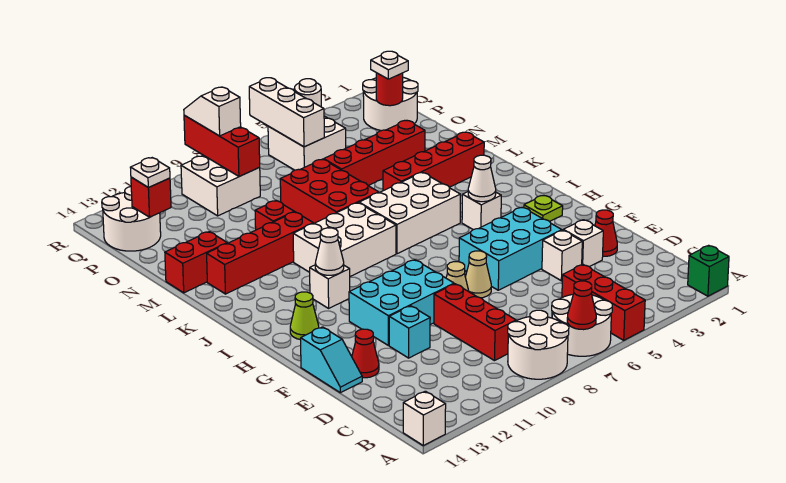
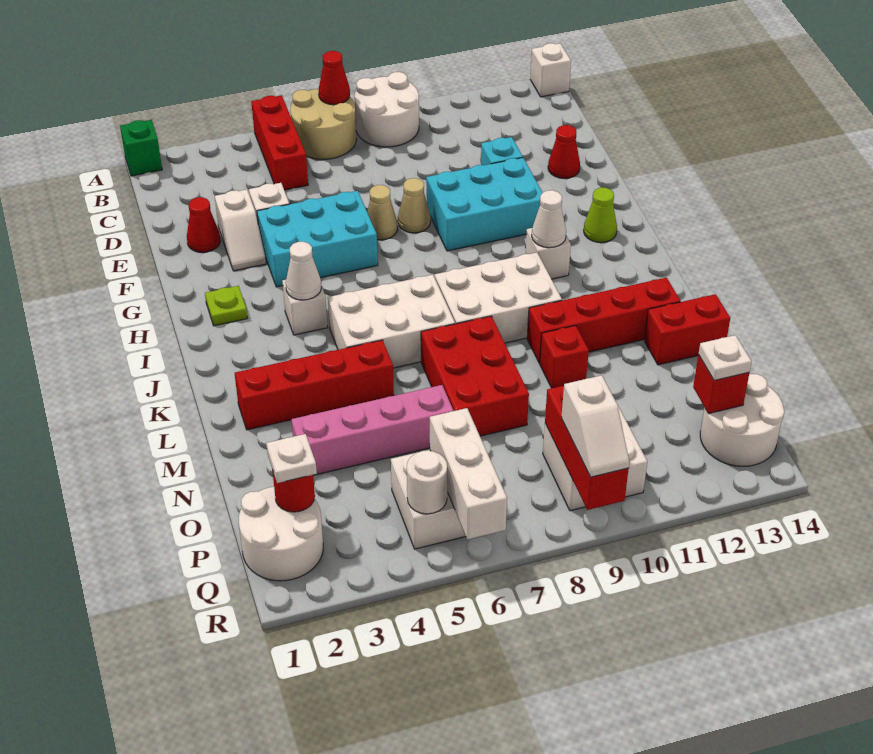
white round brick A6:B7 level 1 -> tan round brick A6:B7 level 1
red brick C9:E9 level 1 -> none
cyan slope E14:F14 level 1 top F -> none
red brick N3:N6 level 1 -> pink brick N3:N6 level 1

